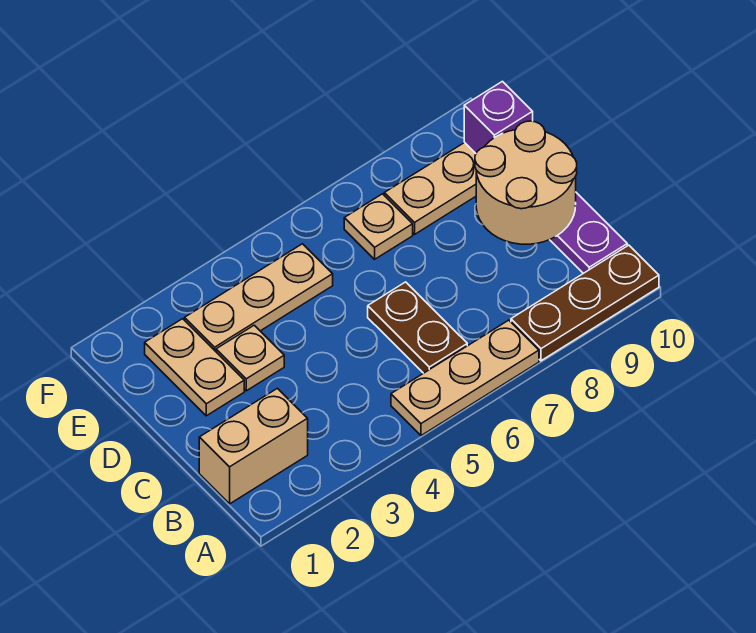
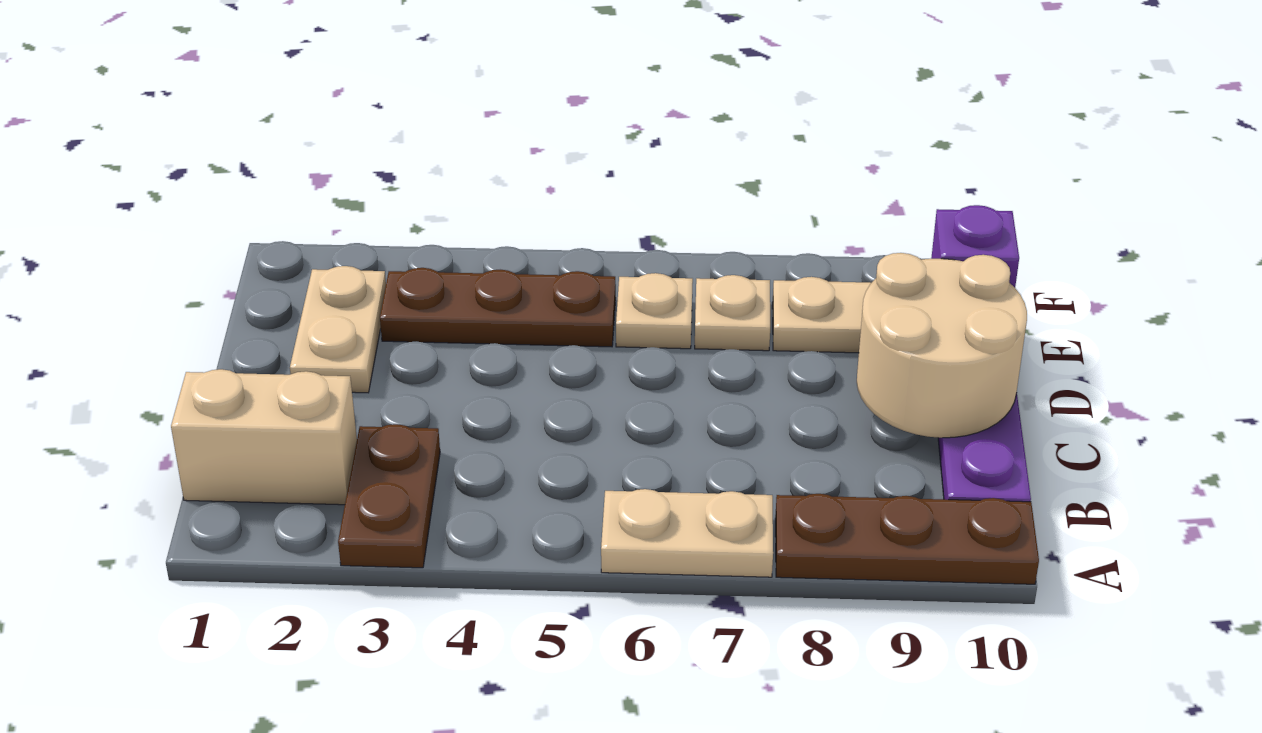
tan plate A5:A7 level 1 -> tan plate A6:A7 level 1
brown plate B6:C6 level 1 -> brown plate A3:B3 level 1
tan plate D3 level 1 -> tan plate E6 level 1
tan plate E3:E5 level 1 -> brown plate E3:E5 level 1

